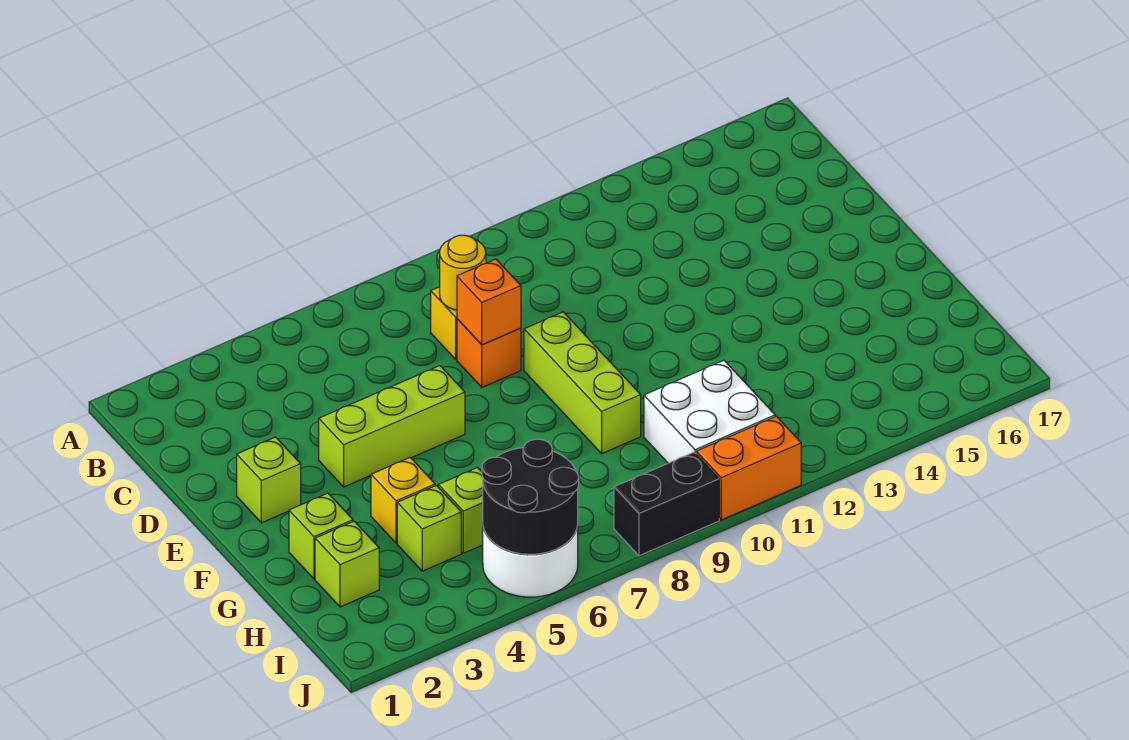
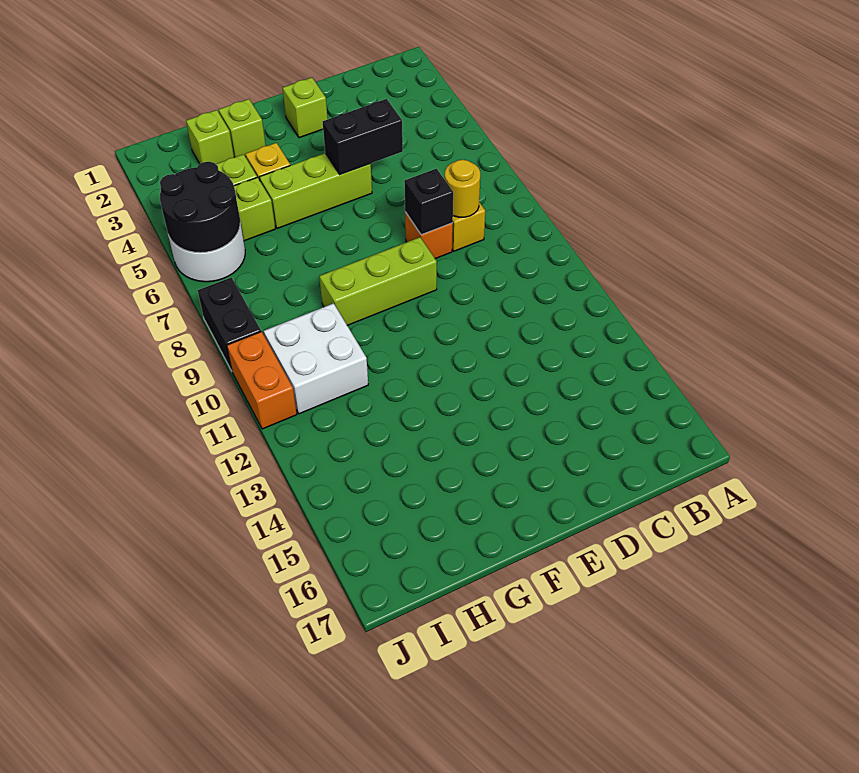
none -> black brick D5:E5 level 2
orange brick D8 level 2 -> black brick D8 level 2
lime brick E4:E6 level 1 -> lime brick E5:G5 level 1

